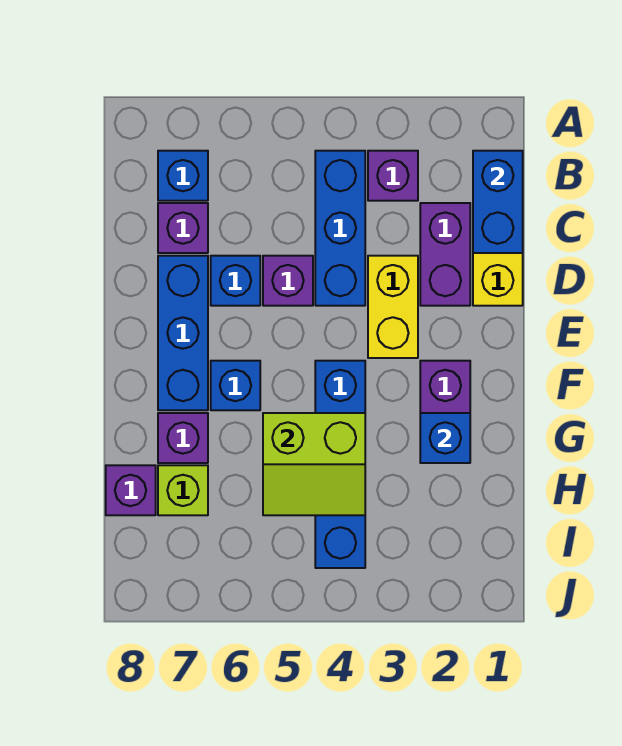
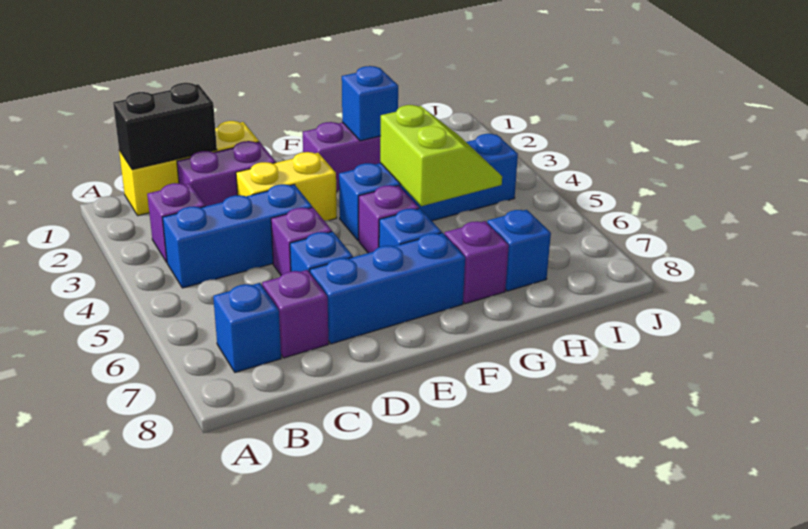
blue brick B1:C1 level 2 -> black brick B1:C1 level 2
lime brick H7 level 1 -> blue brick H7 level 1
purple brick H8 level 1 -> purple brick F5 level 1

